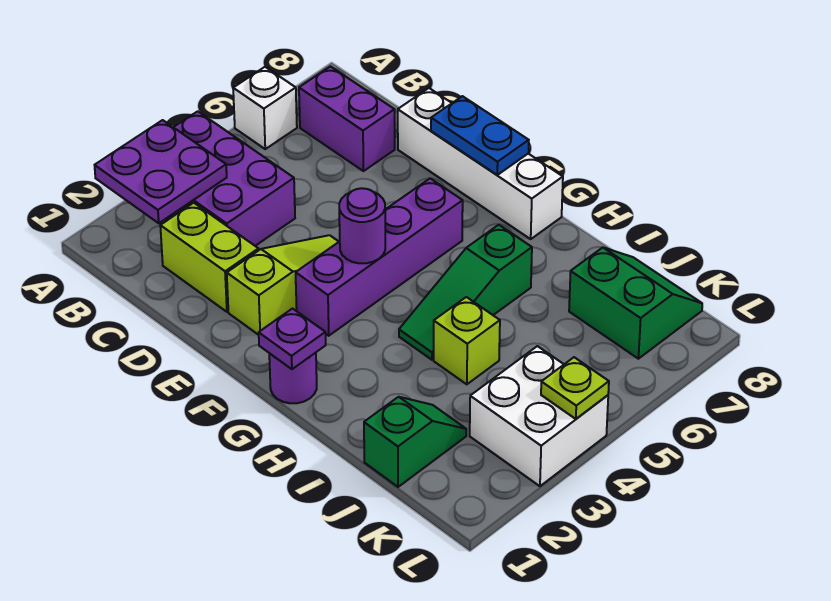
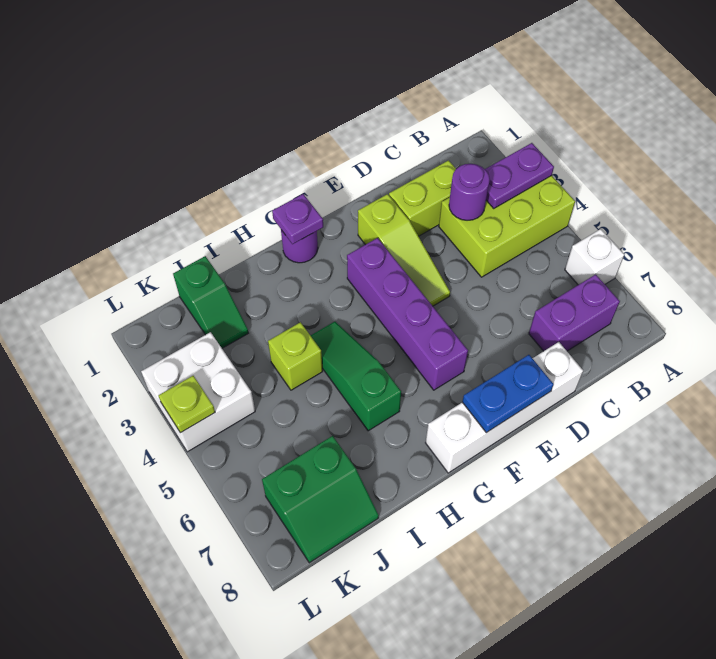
purple plate A2:B3 level 2 -> purple plate A3:B3 level 2
purple brick A3:C4 level 1 -> lime brick A3:C4 level 1
purple round brick F4 level 2 -> purple round brick C3 level 2

